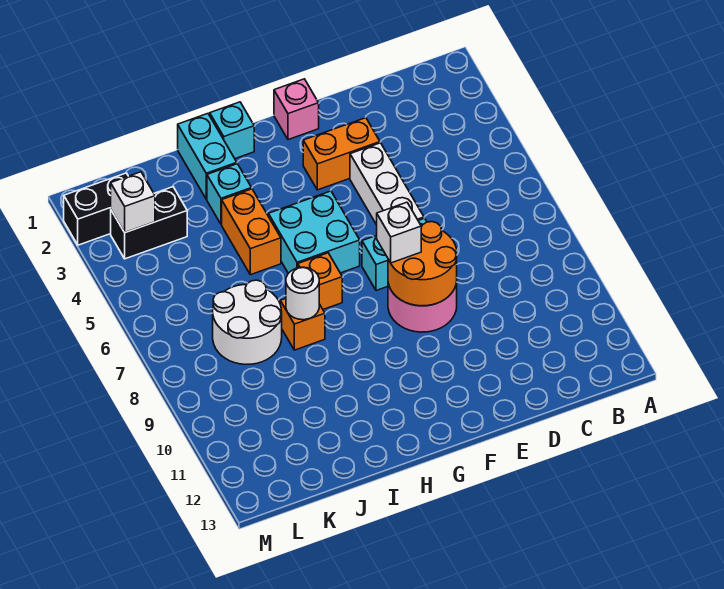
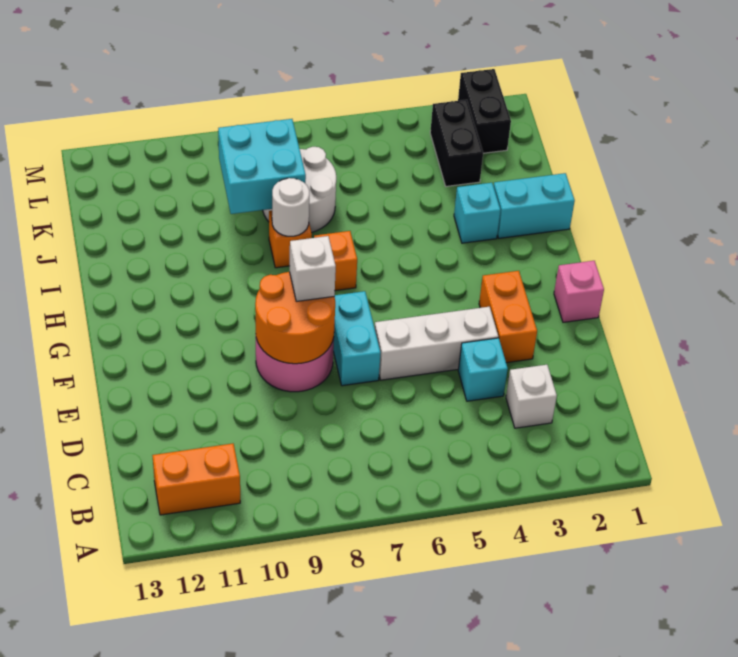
cyan brick G5:H6 level 1 -> cyan brick J8:K9 level 2
cyan brick H1 level 1 -> cyan brick D4 level 1
orange brick I4:I5 level 1 -> orange brick B11:B12 level 1
white brick L3 level 2 -> white brick C3 level 1

